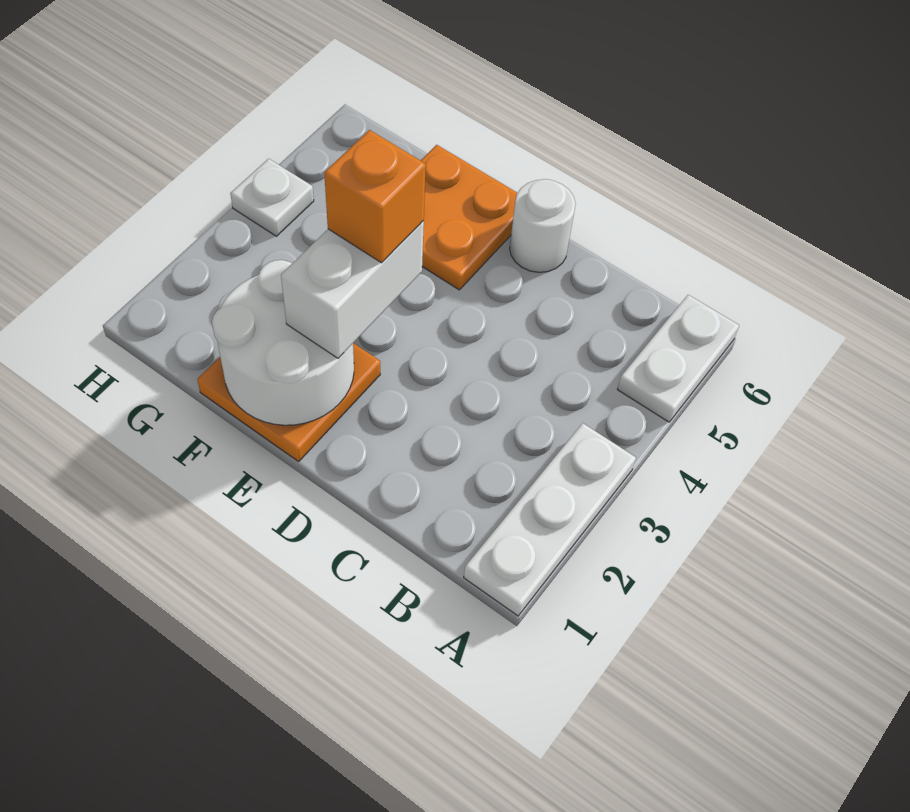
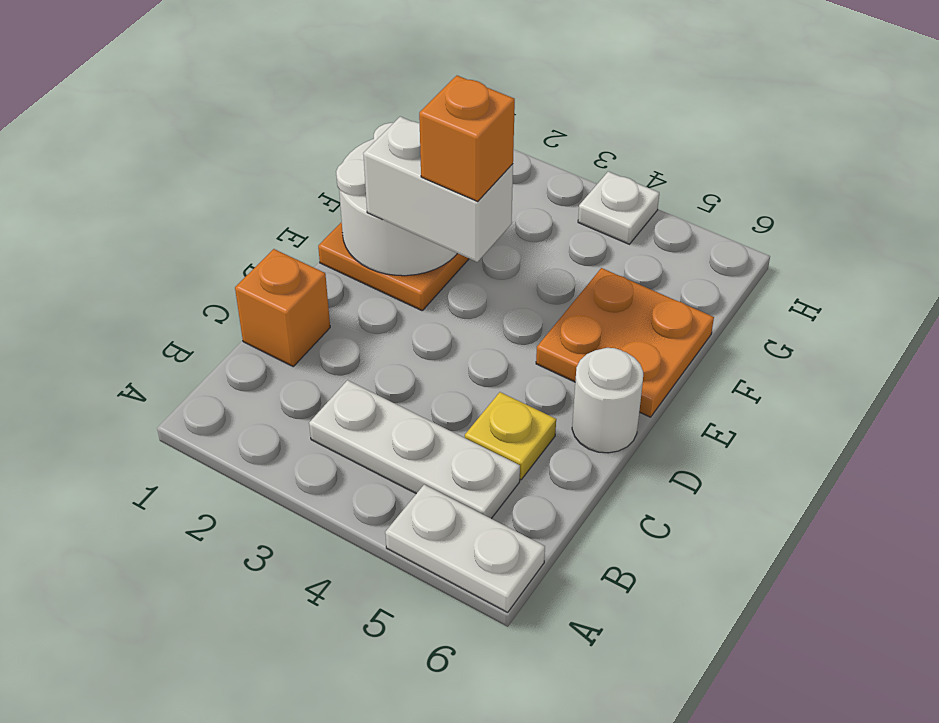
white plate A1:A3 level 1 -> white plate B3:B5 level 1
none -> orange brick C1 level 1
none -> yellow plate C5 level 1

